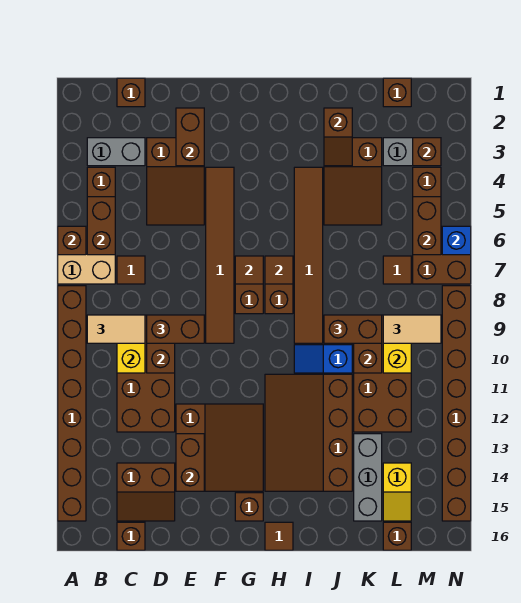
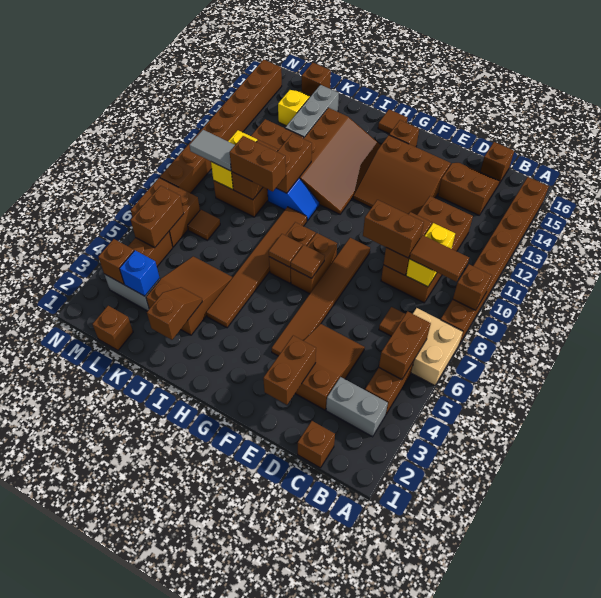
brown brick A6 level 2 -> brown brick A9 level 2
tan tile B9:C9 level 3 -> brown tile B9:C9 level 3
brown slope E12:G14 level 1 top E -> brown slope E12:G14 level 1 top 14
brown brick E13:E14 level 2 -> brown brick J10:J11 level 2
tan tile L9:M9 level 3 -> grey tile L9:M9 level 3
blue brick N6 level 2 -> blue brick L3 level 2

